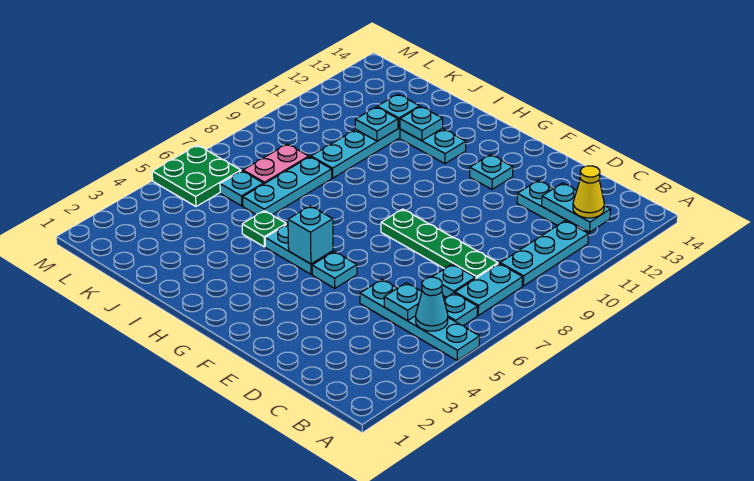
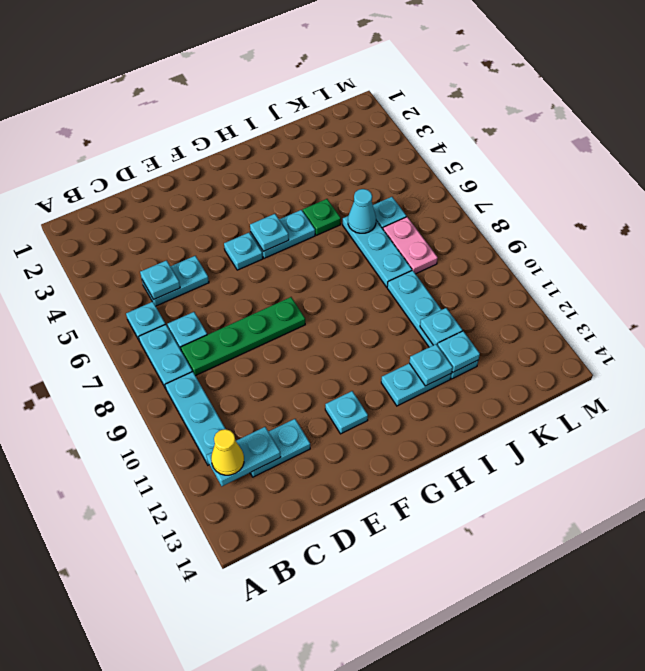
cyan plate A5:D5 level 1 -> cyan plate C5:D5 level 1
cyan cone B5 level 2 -> cyan cone J6 level 2
cyan brick G5 level 2 -> cyan plate G5 level 2
green plate L5:M6 level 1 -> none

